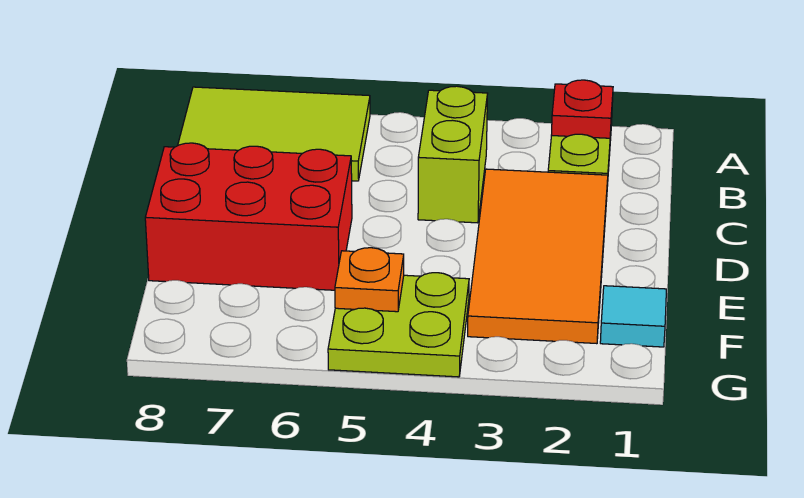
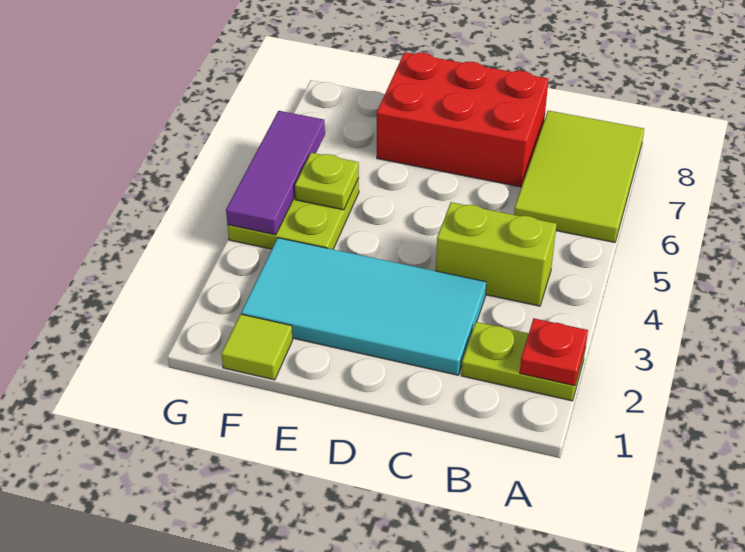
orange tile C2:F3 level 1 -> cyan tile C2:F3 level 1
red brick D6:E8 level 1 -> red brick C7:E8 level 1
cyan tile F1 level 1 -> lime tile F1 level 1
orange plate F5 level 2 -> lime plate F5 level 2
none -> purple tile G4:G6 level 2

